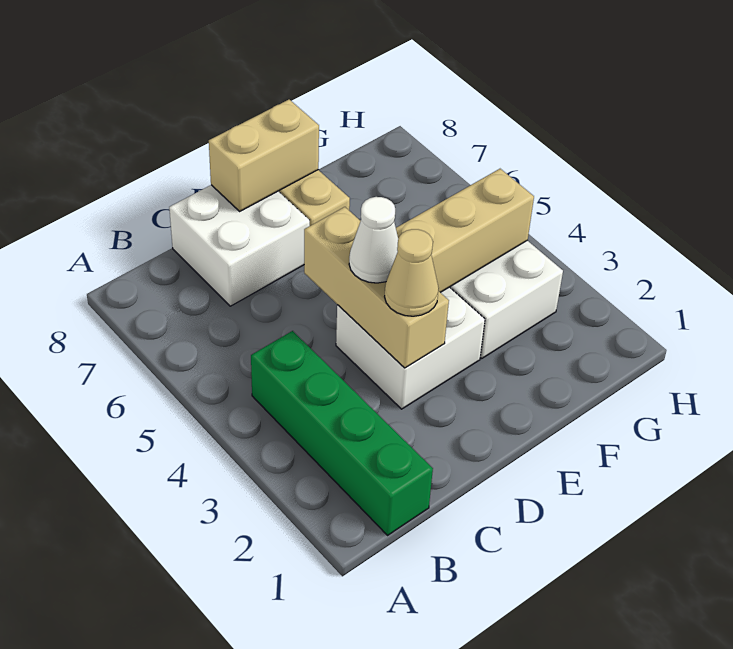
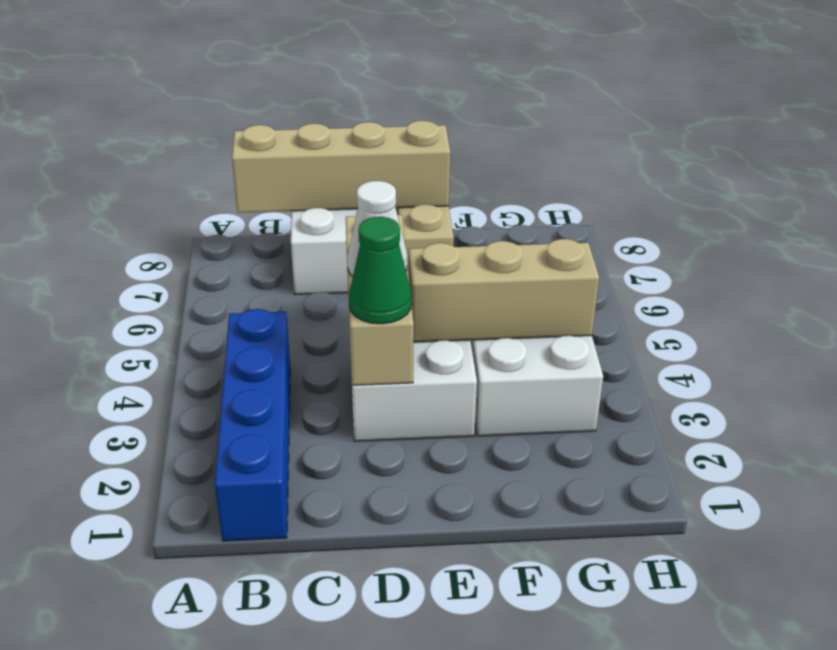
green brick B1:B4 level 1 -> blue brick B1:B4 level 1
tan cone D3 level 3 -> green cone D3 level 3
tan brick D8:E8 level 2 -> tan brick B8:E8 level 2

